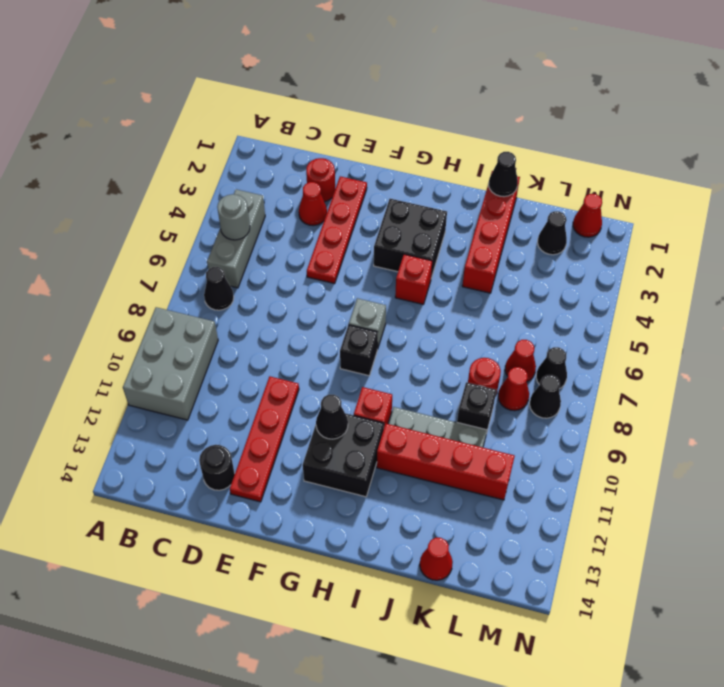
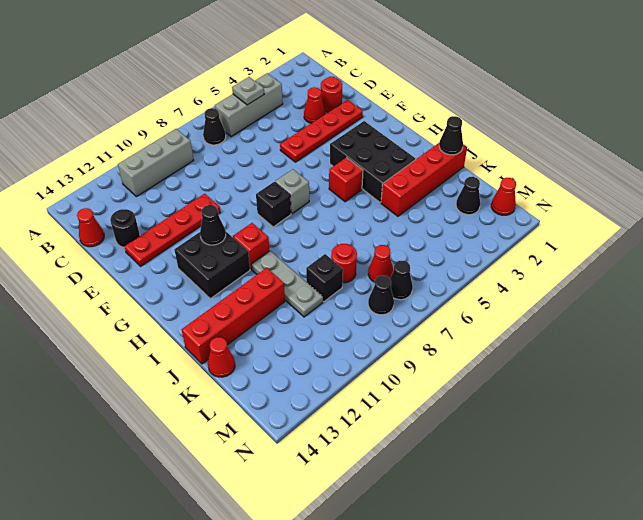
grey brick A9:B11 level 1 -> grey brick B9:B11 level 1
grey round brick B5 level 2 -> grey plate B5 level 2
black brick G3:H4 level 1 -> black brick G3:I4 level 1
red brick I11:L11 level 1 -> red brick J11:J14 level 1
red cone L8 level 1 -> red cone C14 level 1

